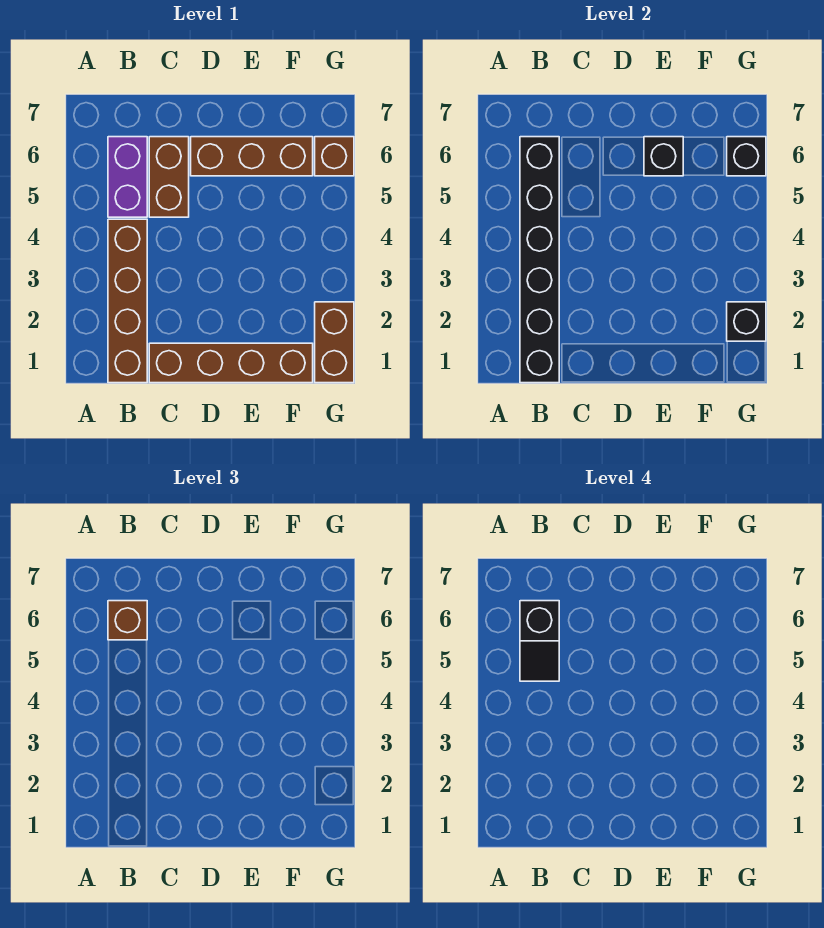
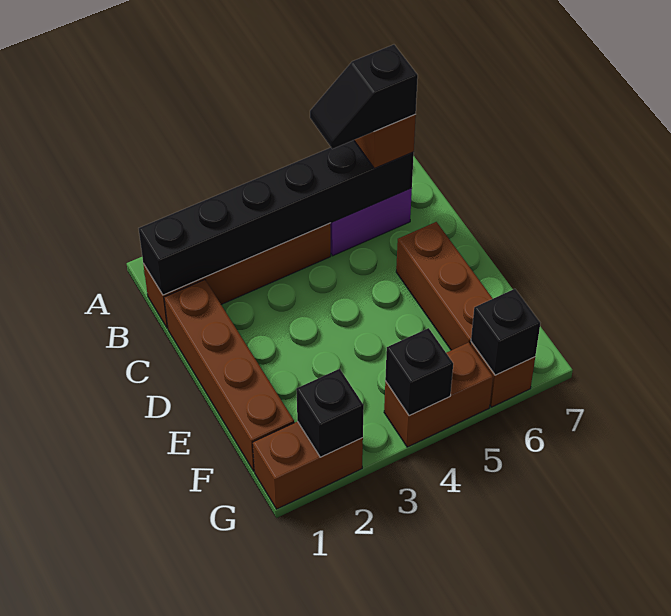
brown brick C5:C6 level 1 -> brown brick G4:G5 level 1
black brick E6 level 2 -> black brick G4 level 2

